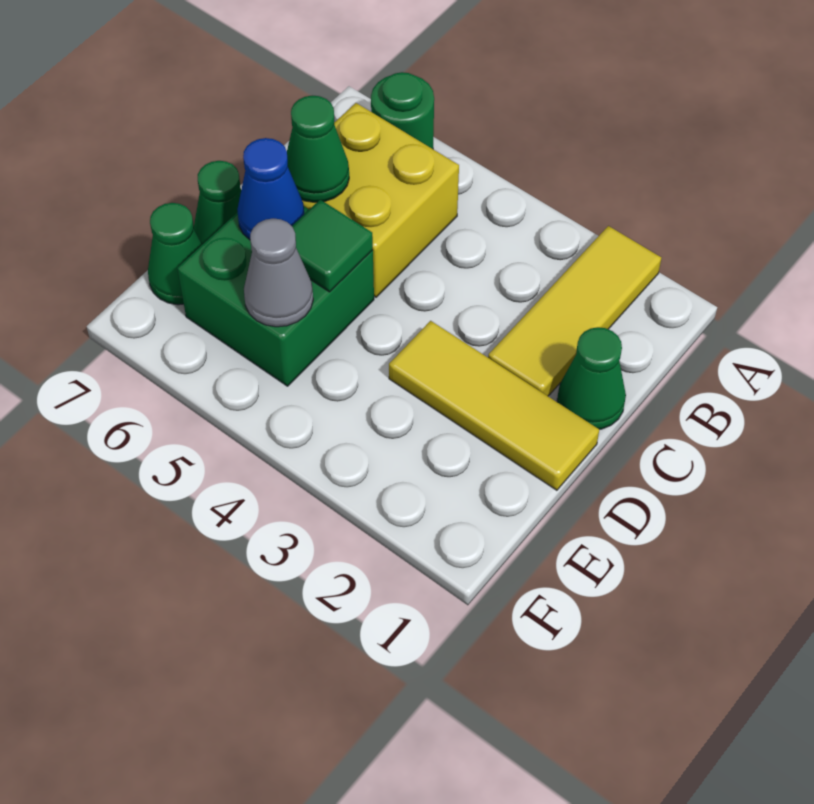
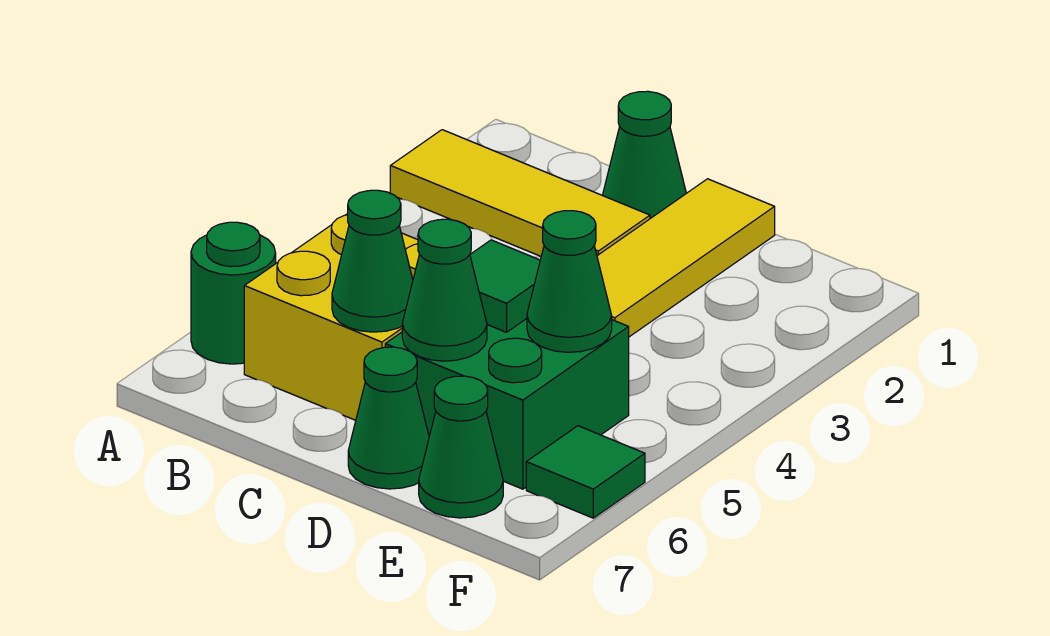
blue cone D6 level 2 -> green cone D6 level 2
grey cone E5 level 2 -> green cone E5 level 2
none -> green tile F6 level 1

